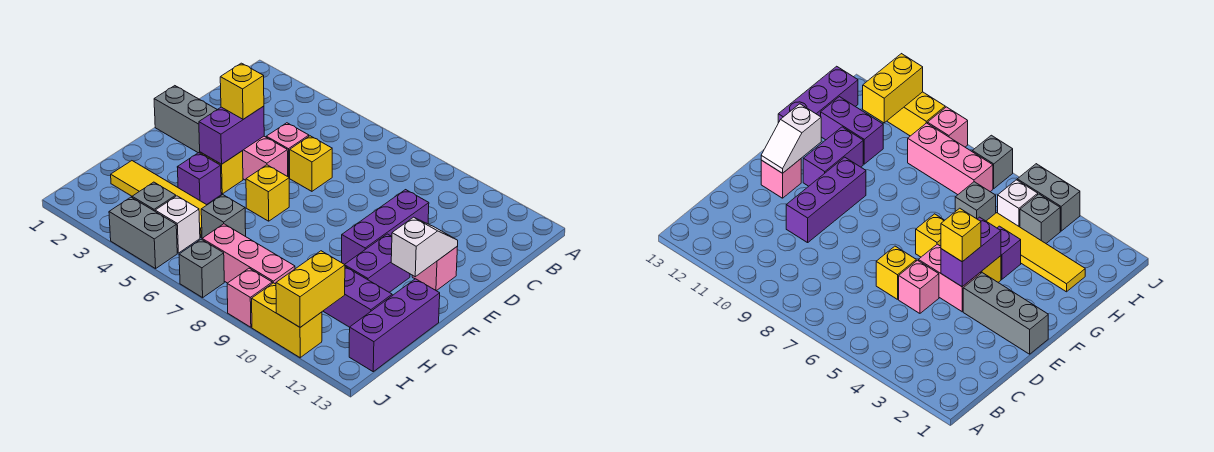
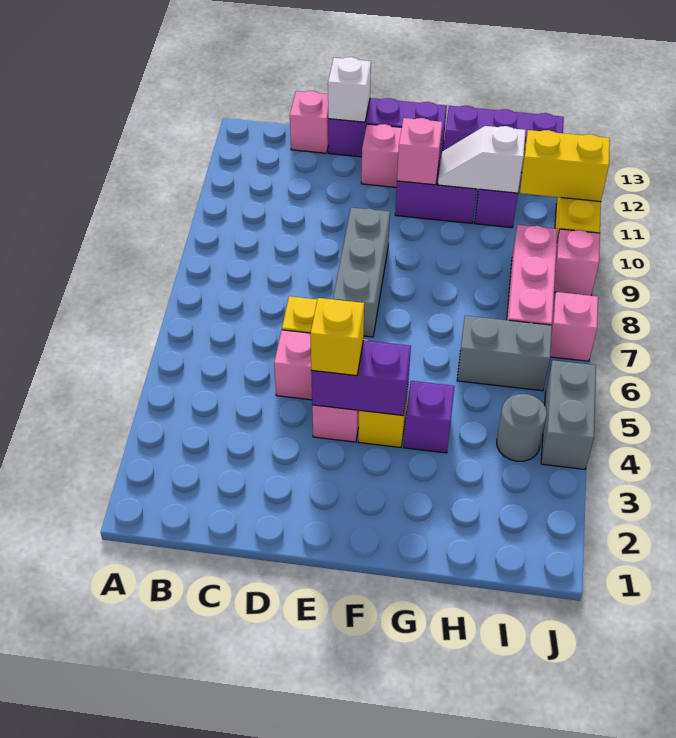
none -> pink brick C13 level 1
purple brick D10:F10 level 1 -> purple brick D13:F13 level 1
grey brick E1:E3 level 1 -> grey brick E7:E9 level 1
white slope E12:F12 level 2 top F -> white slope G11:H11 level 2 top H
yellow brick F6 level 1 -> none
none -> pink brick F11 level 2
yellow tile H2:H5 level 1 -> none
grey brick H6 level 1 -> grey brick H6:I6 level 1
grey brick I4 level 1 -> grey round brick I4 level 1
white brick I5 level 1 -> white brick D13 level 2
grey brick J7 level 1 -> pink brick J7 level 1

